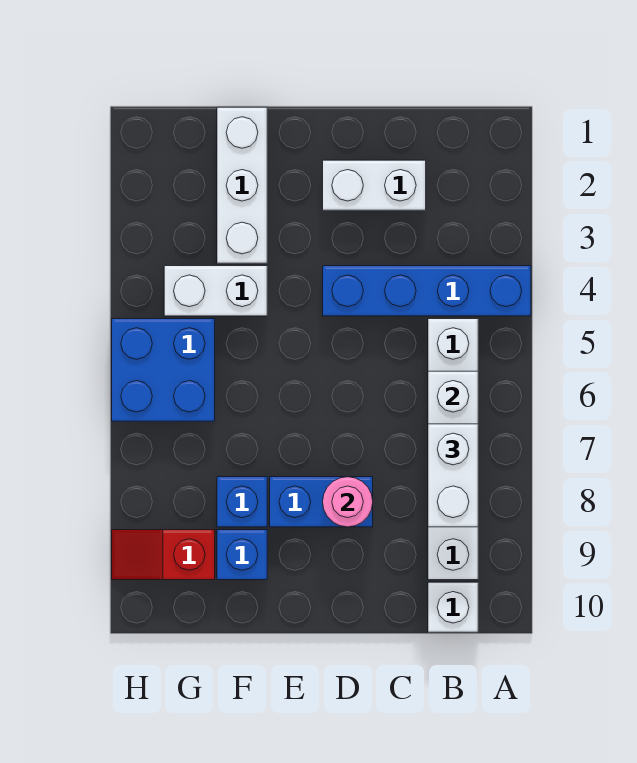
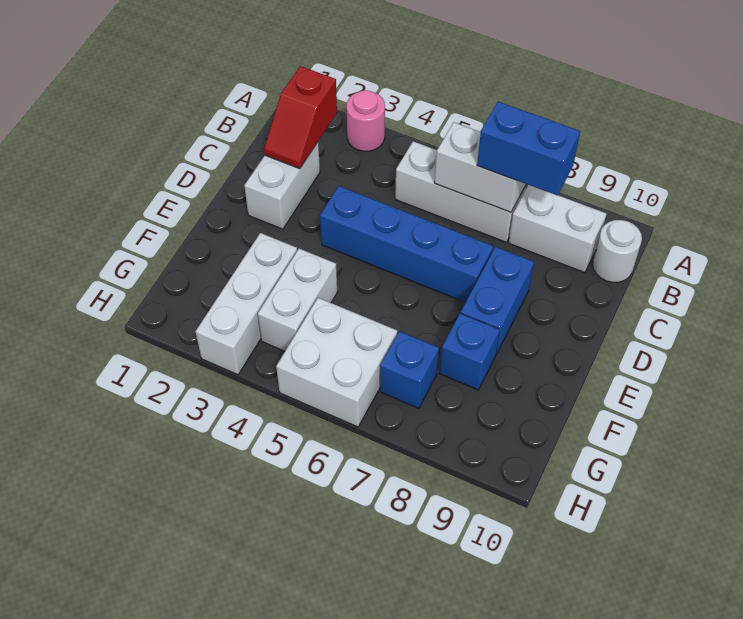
blue brick A4:D4 level 1 -> blue brick D4:D7 level 1
white brick B7:B8 level 3 -> blue brick B7:B8 level 3
white brick B10 level 1 -> white round brick B10 level 1
pink round brick D8 level 2 -> pink round brick A3 level 1
white brick F1:F3 level 1 -> white brick F3:H3 level 1
blue brick F9 level 1 -> blue brick G7 level 1
blue brick G5:H6 level 1 -> white brick G5:H6 level 1
red slope G9:H9 level 1 top G -> red slope B2:C2 level 2 top B

